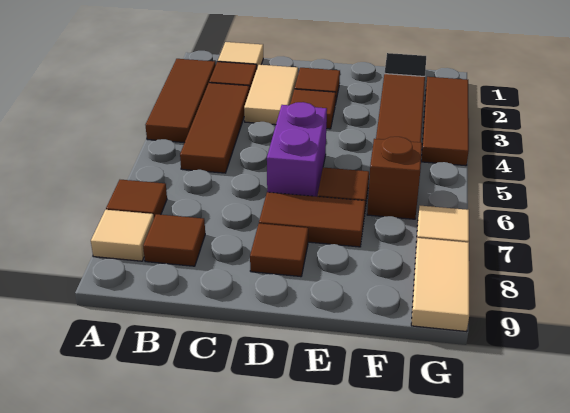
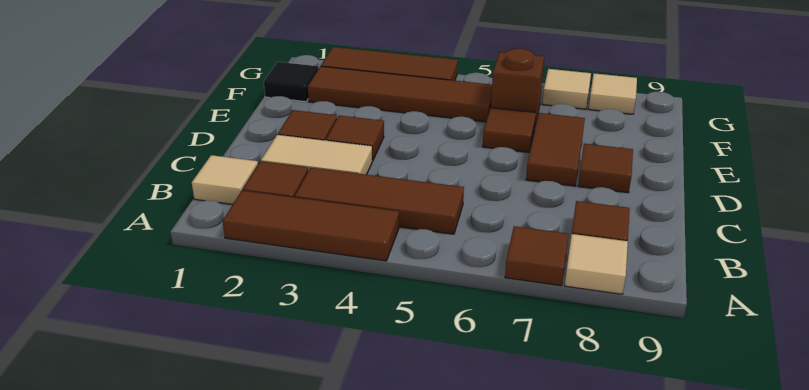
purple brick D5:D6 level 1 -> none
tan tile G8:G9 level 1 -> tan tile G8 level 1

